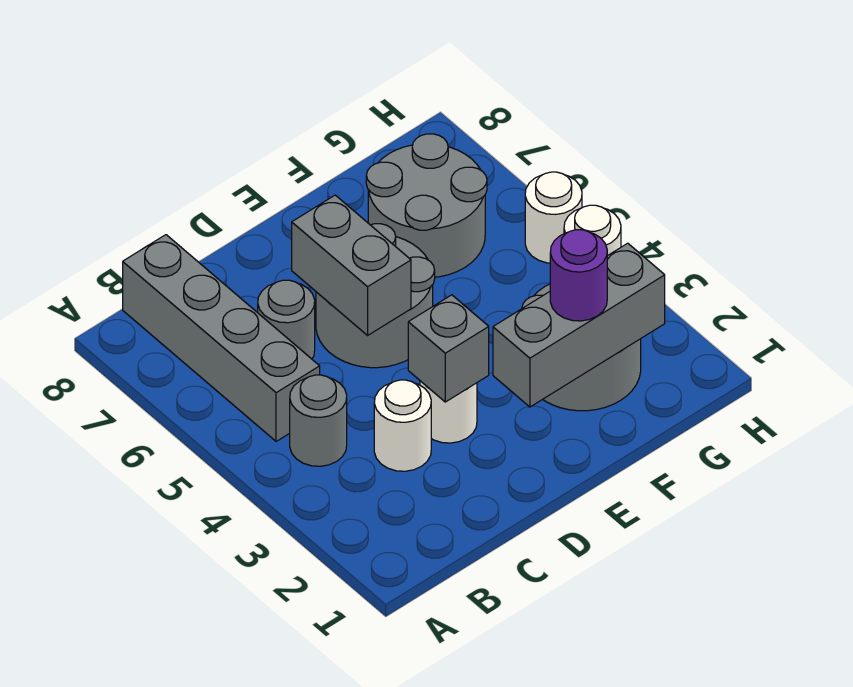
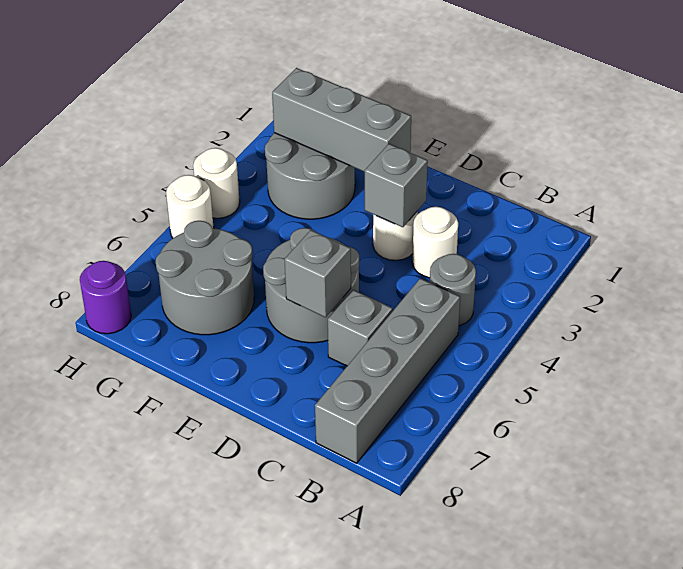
grey round brick C6 level 1 -> grey brick C6 level 1
grey brick D5:D6 level 2 -> grey brick D6 level 2
purple round brick F2 level 3 -> purple round brick H8 level 1

